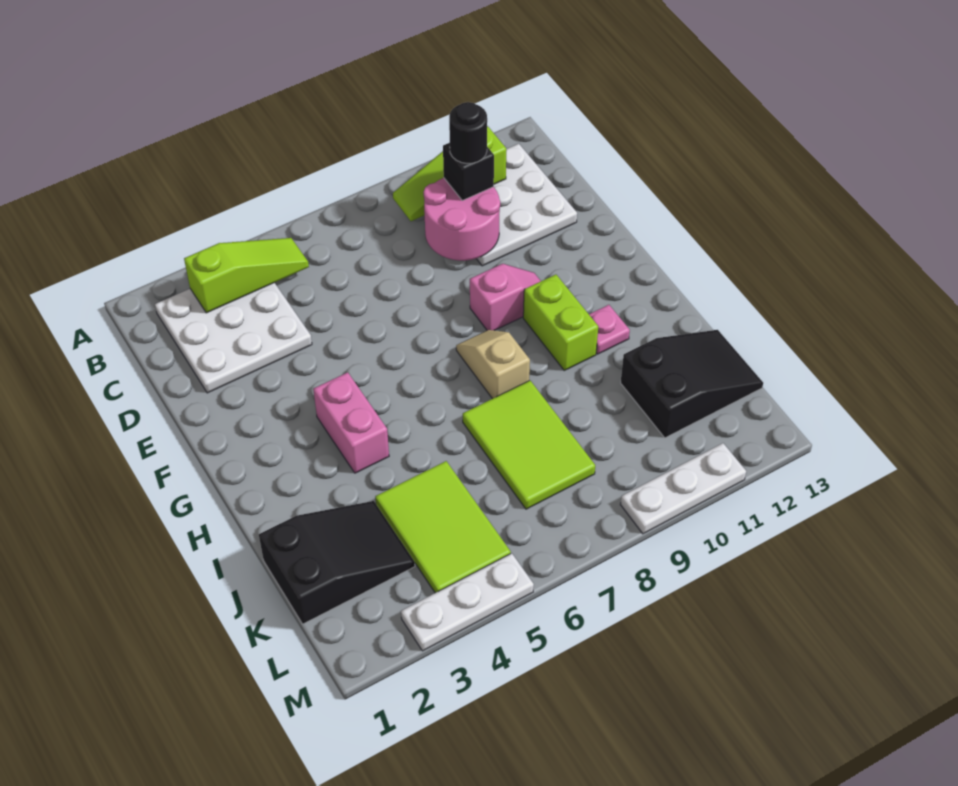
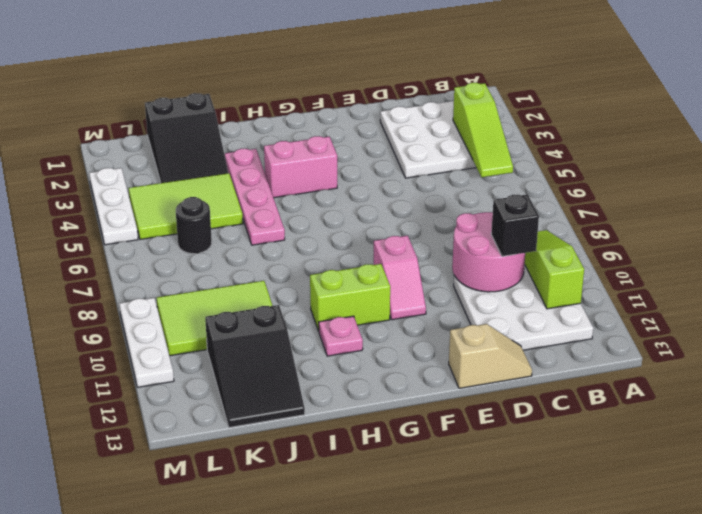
black round brick C10 level 4 -> black round brick K6 level 1
tan slope G8:H8 level 1 top H -> tan slope D13:E13 level 1 top E
none -> pink plate I3:I6 level 1
lime tile I7:K8 level 1 -> lime tile J9:L10 level 1

